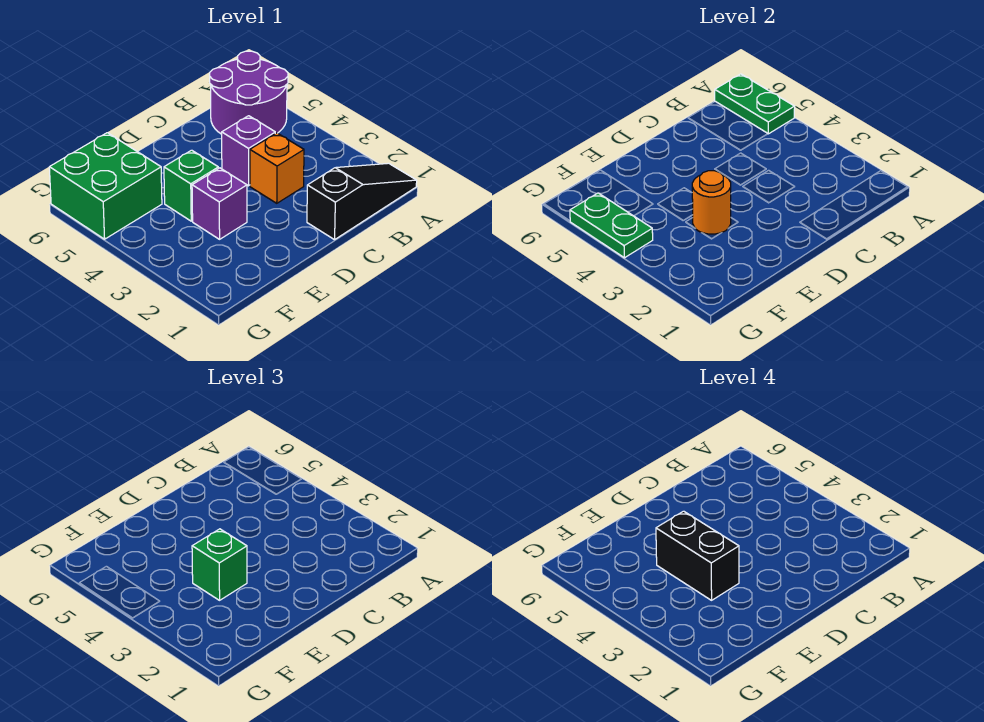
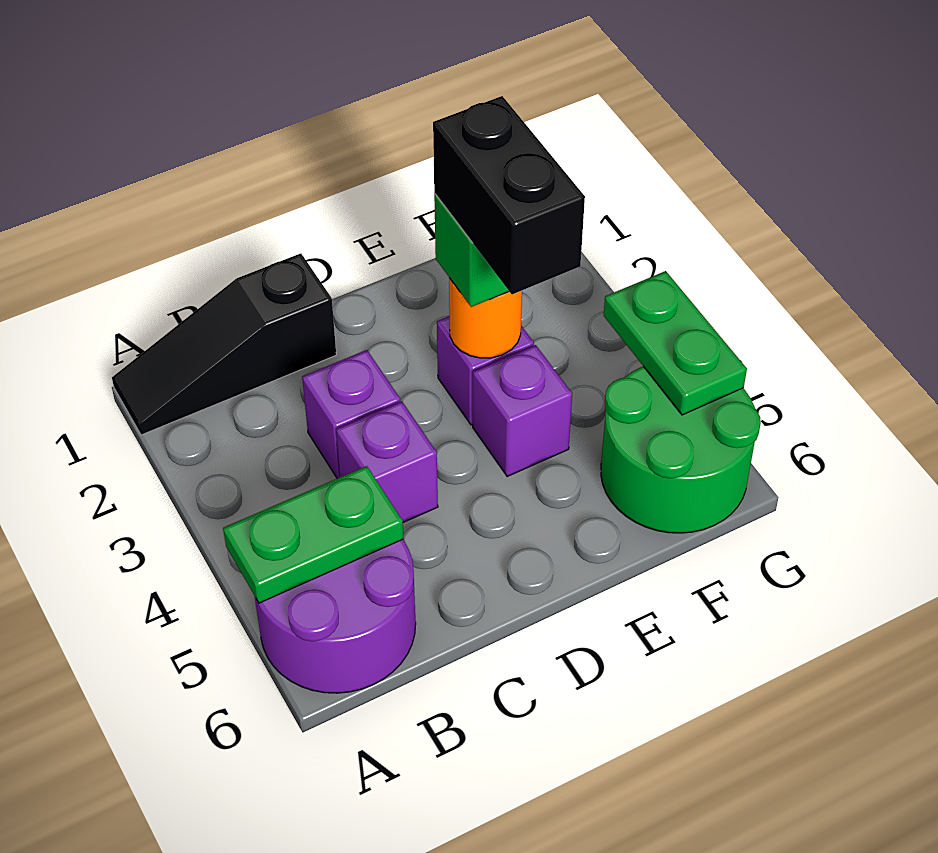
green plate A5:A6 level 2 -> green plate A5:B5 level 2
orange brick C3 level 1 -> purple brick C3 level 1
green brick E4 level 1 -> purple brick E4 level 1
green brick F5:G6 level 1 -> green round brick F5:G6 level 1

